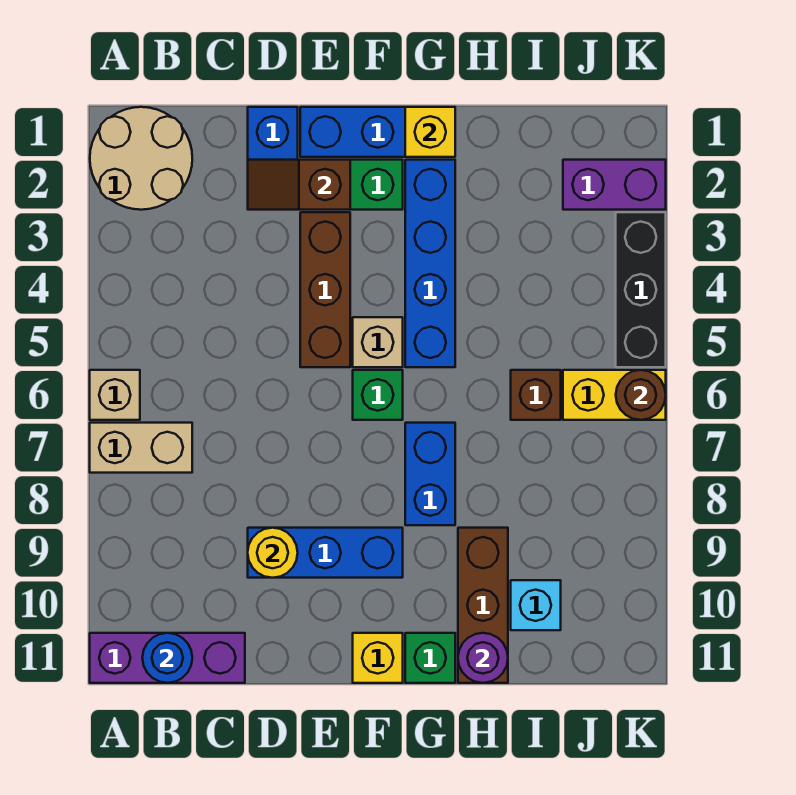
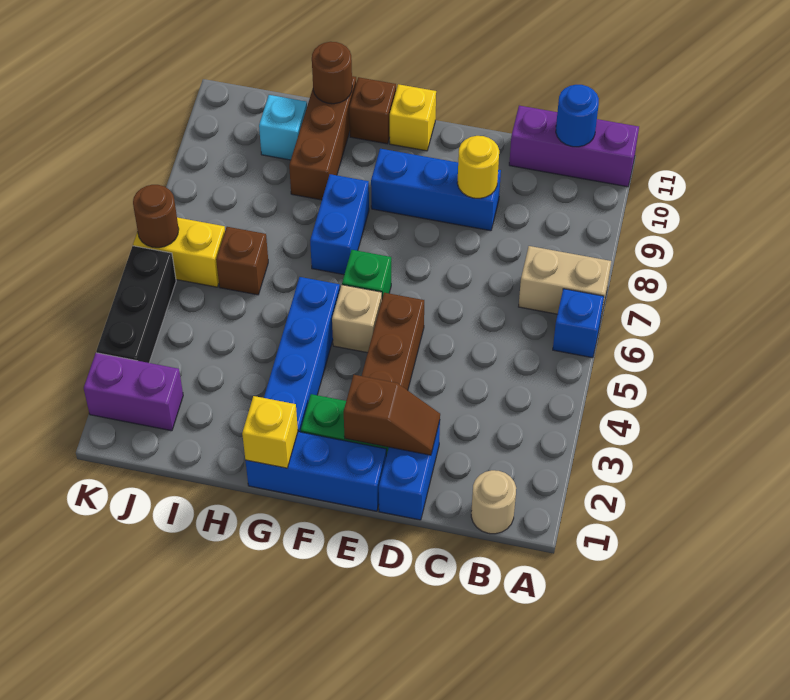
tan round brick A1:B2 level 1 -> tan round brick B1 level 1
tan brick A6 level 1 -> blue brick A6 level 1
green brick G11 level 1 -> brown brick G11 level 1
purple round brick H11 level 2 -> brown round brick H11 level 2

